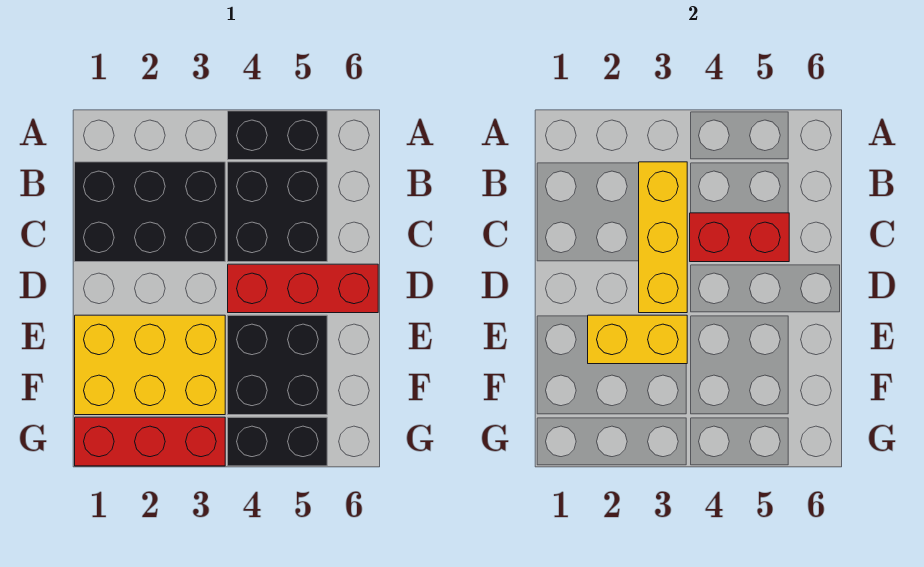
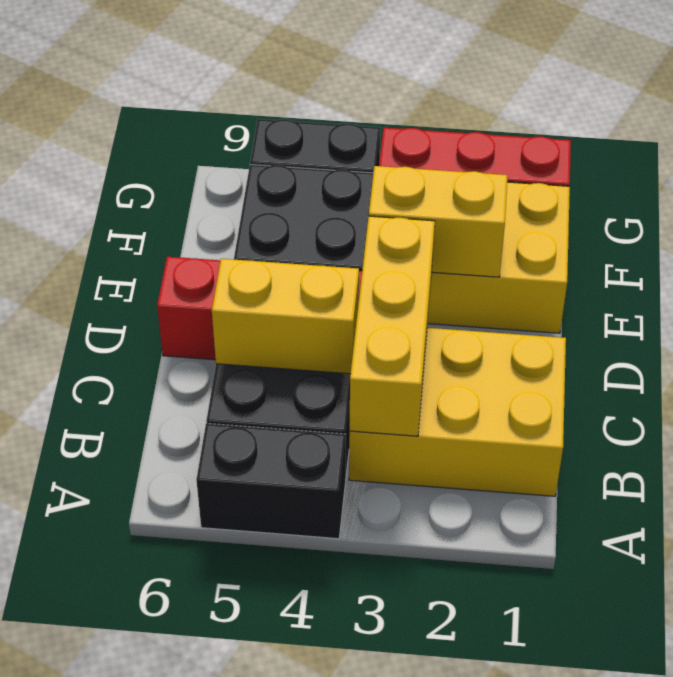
black brick B1:C3 level 1 -> yellow brick B1:C3 level 1
red brick C4:C5 level 2 -> yellow brick C4:C5 level 2

